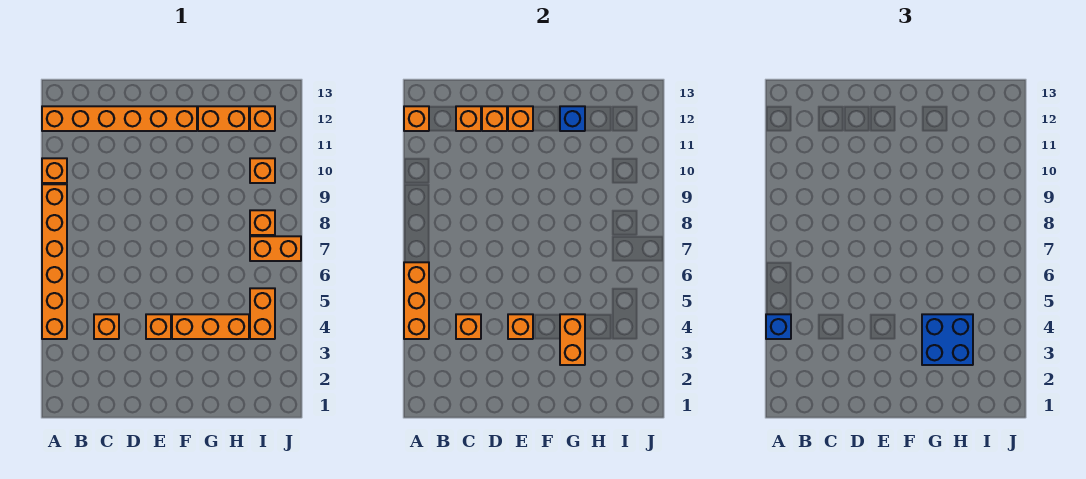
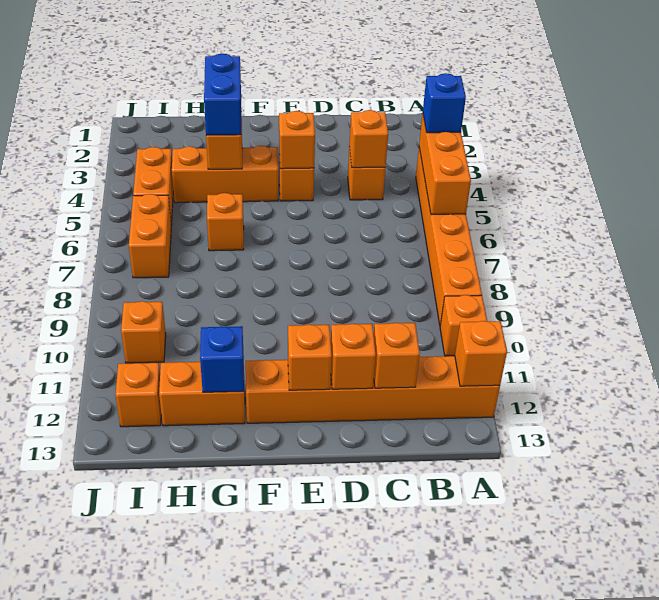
blue brick G3:H4 level 3 -> blue brick G3:G4 level 3
orange brick I7:J7 level 1 -> orange brick I6:I7 level 1
orange brick I8 level 1 -> orange brick G6 level 1

